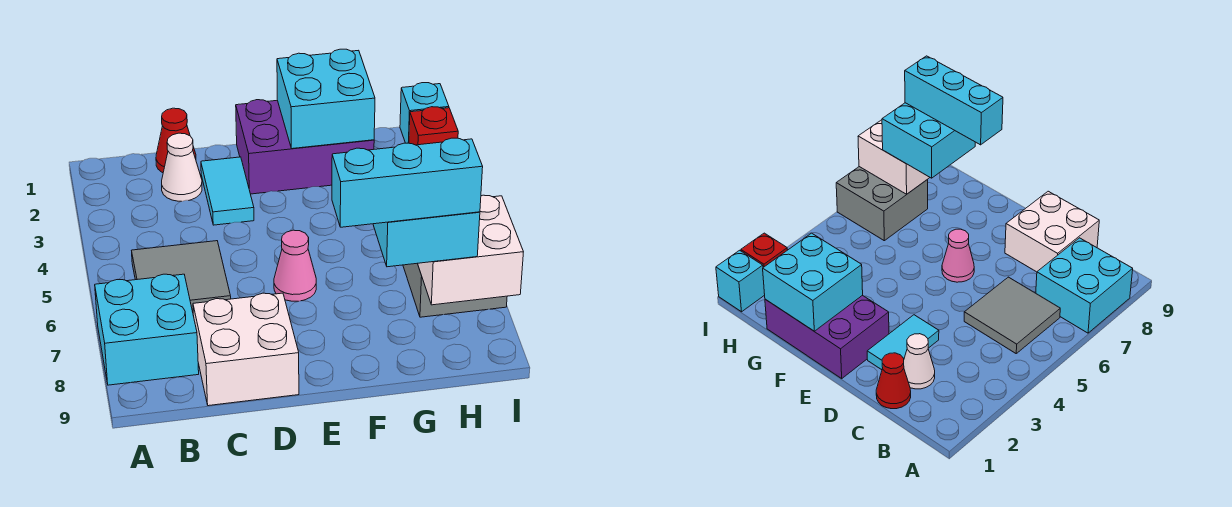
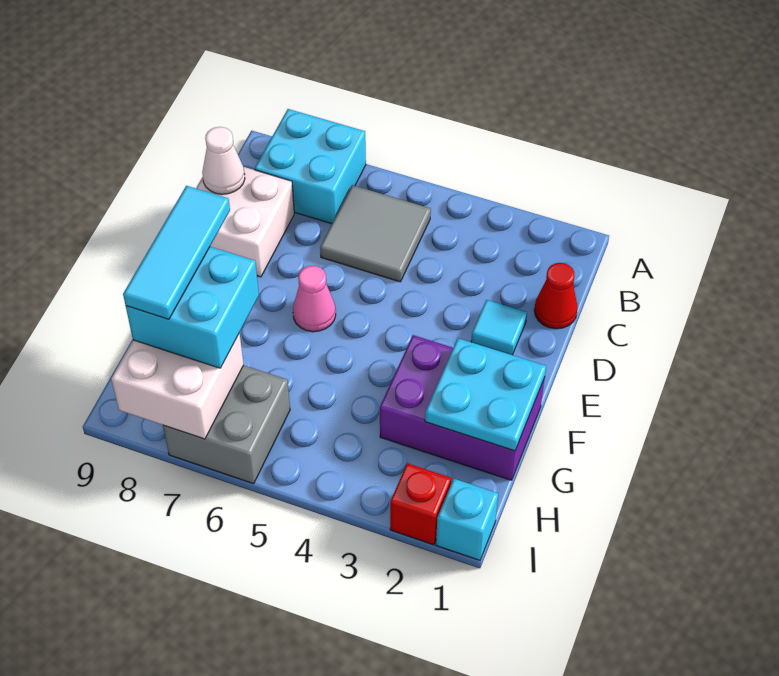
white cone C2 level 1 -> white cone C9 level 2
cyan tile D2:D3 level 1 -> cyan tile D2 level 1
purple brick E1:G2 level 1 -> purple brick F1:G3 level 1
cyan brick F1:G2 level 2 -> cyan plate F1:G2 level 2
cyan brick F8:H8 level 4 -> cyan tile F8:H8 level 4

